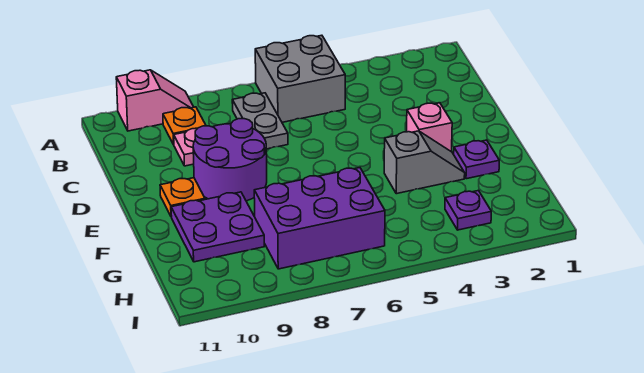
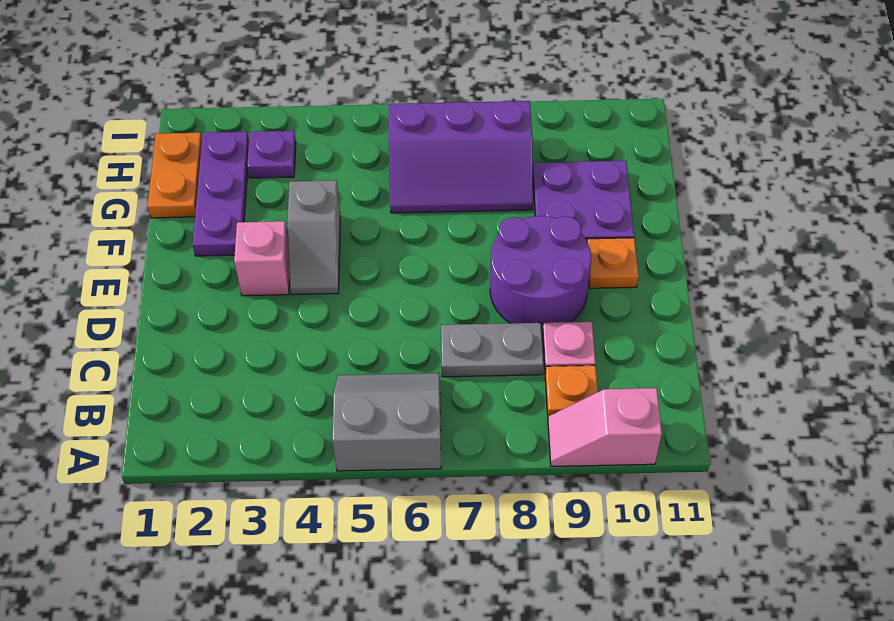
grey brick A5:B6 level 1 -> grey slope A5:B6 level 1 top A
grey plate B7:C7 level 1 -> grey plate C7:C8 level 1
purple plate F2 level 1 -> purple plate F2:H2 level 1
grey slope F3:F4 level 1 top 4 -> grey slope E4:F4 level 1 top F
none -> orange plate G1:H1 level 1
purple brick G6:H8 level 1 -> purple slope G6:H8 level 1 top H

